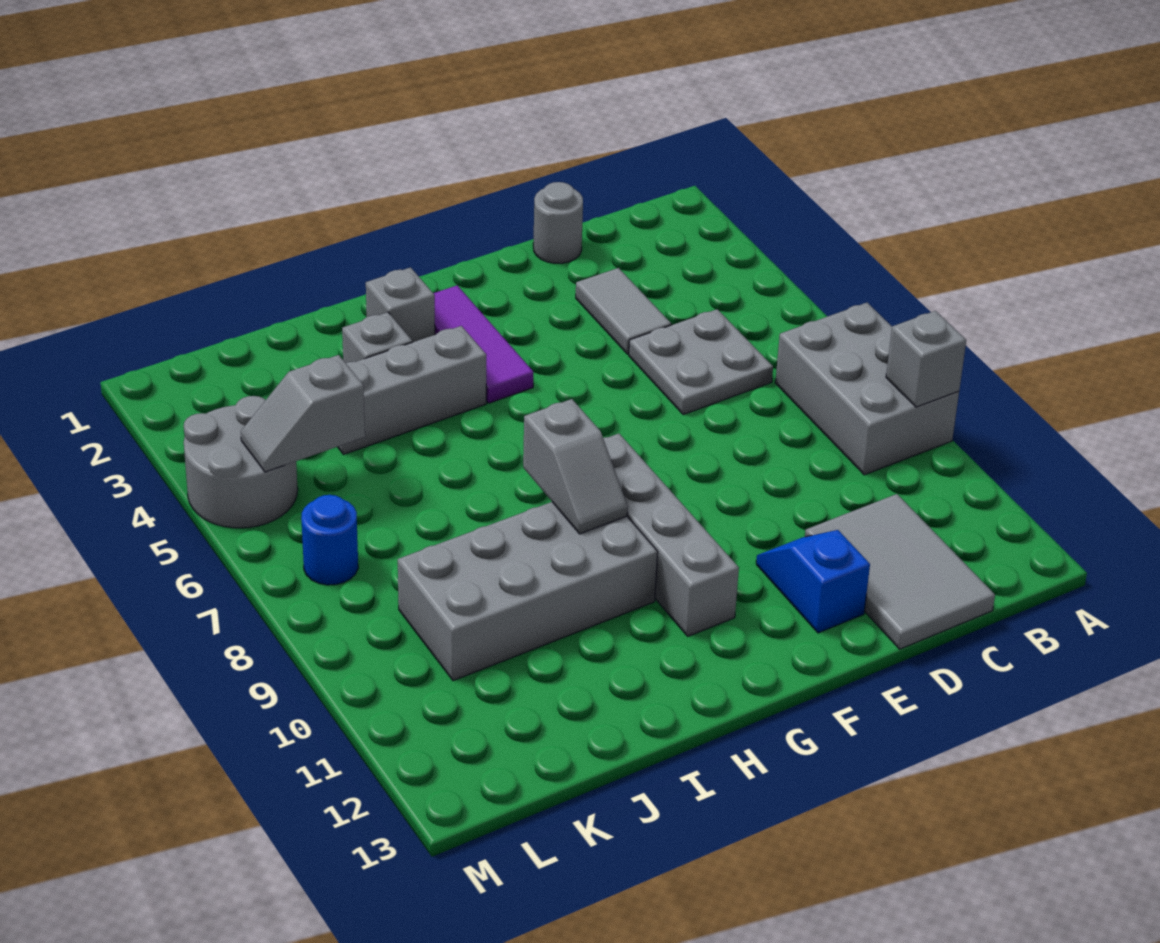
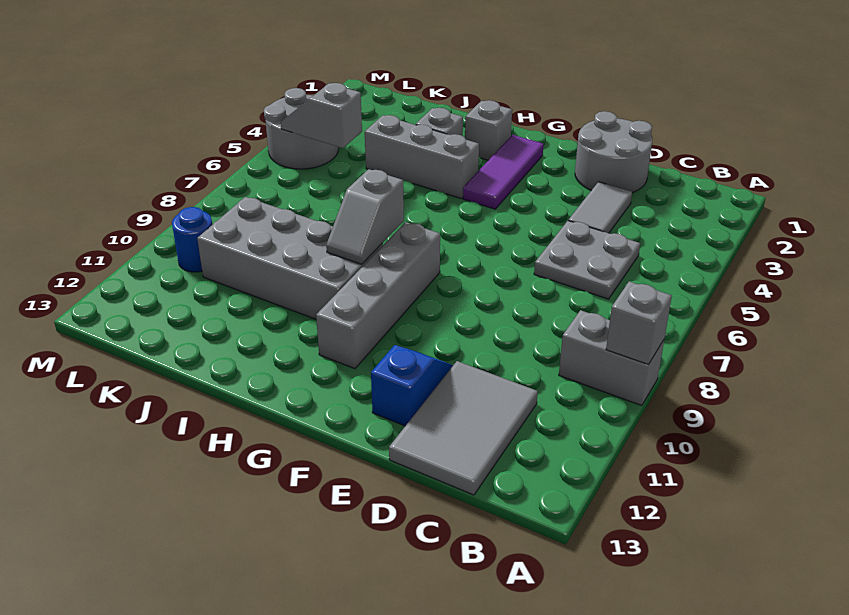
grey brick A7:B9 level 1 -> grey brick A9:B9 level 1
grey round brick D1 level 1 -> grey round brick D1:E2 level 1
blue round brick L7 level 1 -> blue round brick L10 level 1

